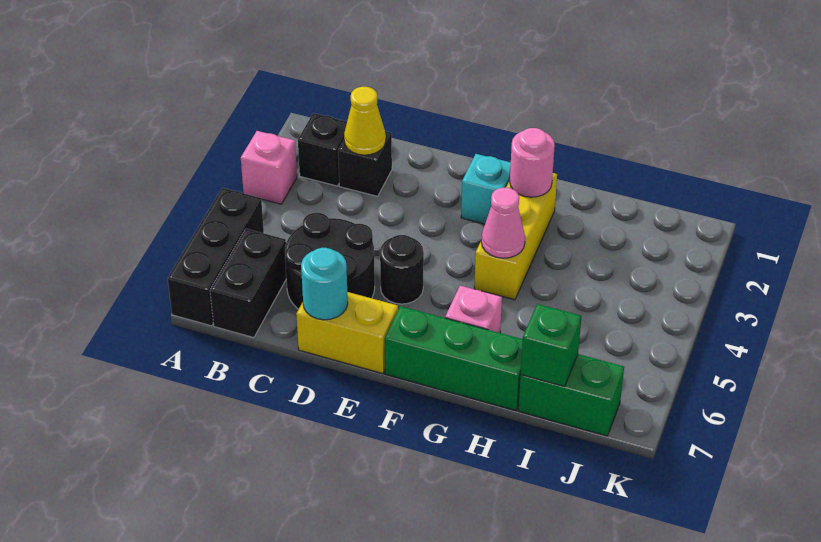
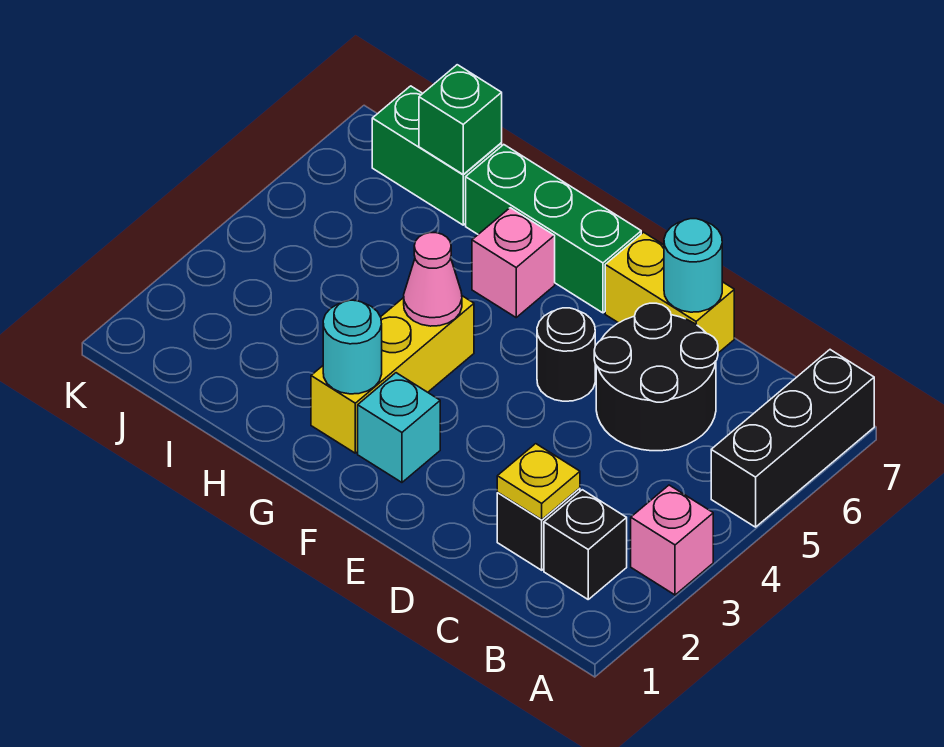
black brick B6:B7 level 1 -> none
yellow cone C2 level 2 -> yellow plate C2 level 2
pink round brick G2 level 2 -> cyan round brick G2 level 2

